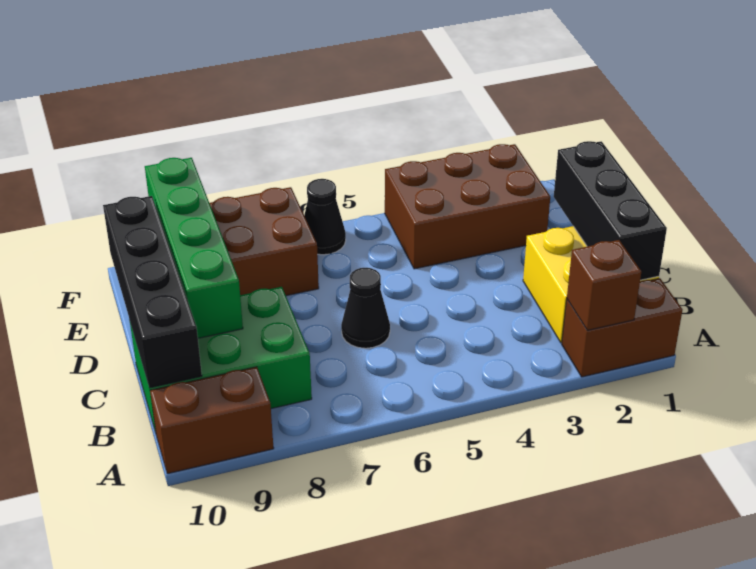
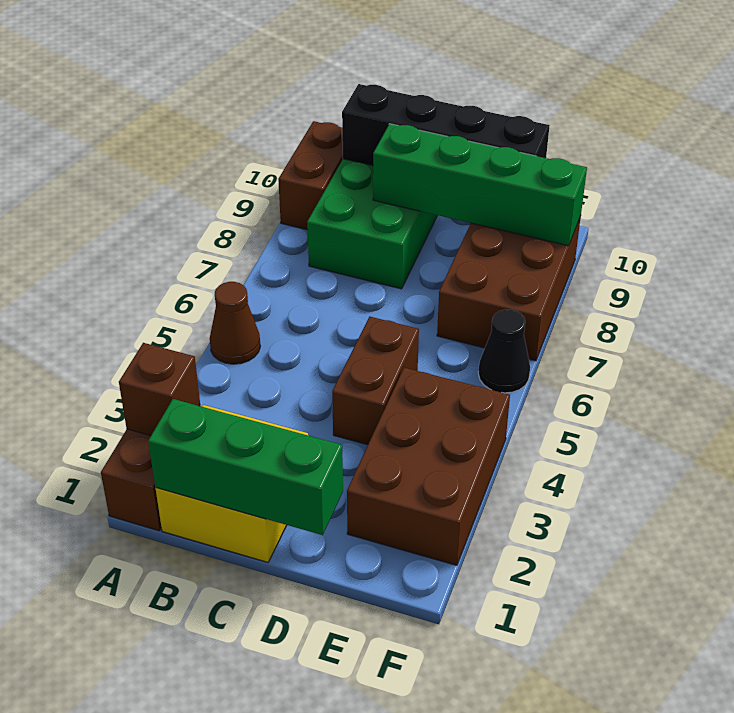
none -> brown cone A5 level 1
black brick B1:D1 level 2 -> green brick B1:D1 level 2
black cone C6 level 1 -> none
none -> brown brick D4:D5 level 1

